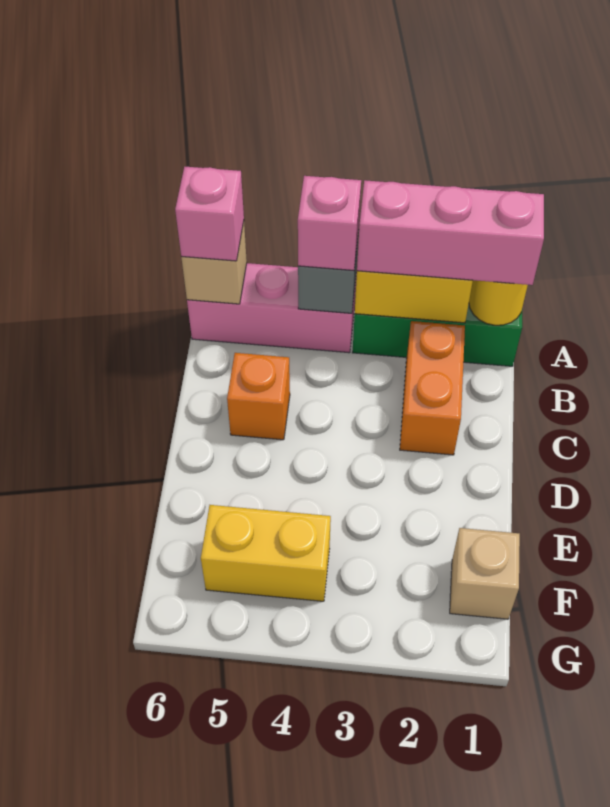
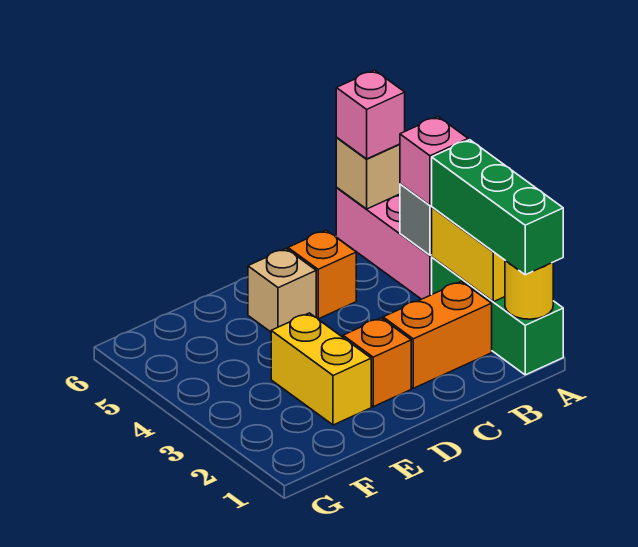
pink brick A1:A3 level 3 -> green brick A1:A3 level 3
none -> orange brick D2 level 1
tan brick F1 level 1 -> tan brick D5 level 1
yellow brick F4:F5 level 1 -> yellow brick E2:E3 level 1

